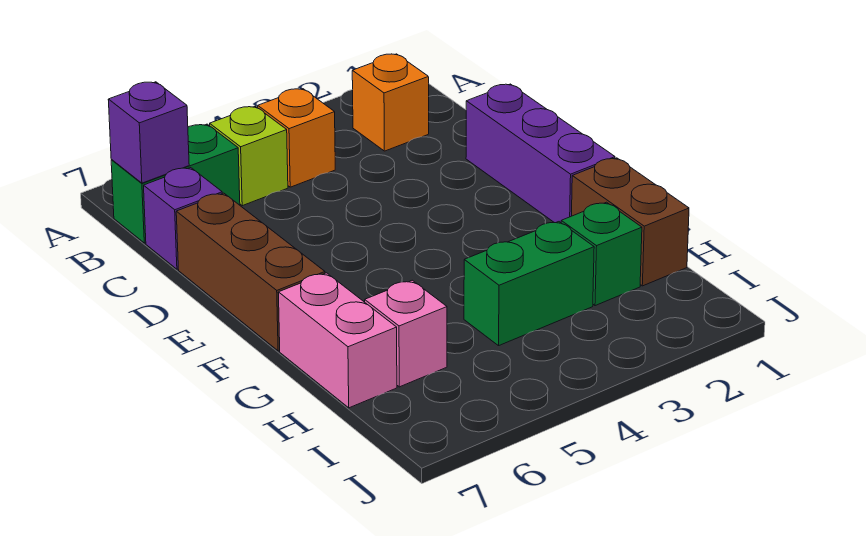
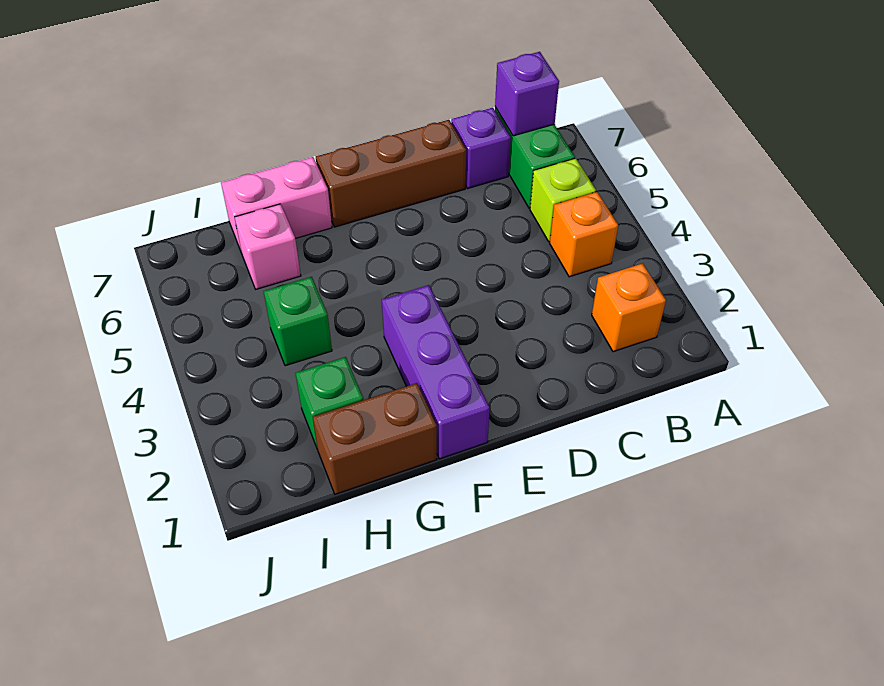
purple brick D1:F1 level 1 -> purple brick F1:F3 level 1
green brick H3:H4 level 1 -> green brick H4 level 1

